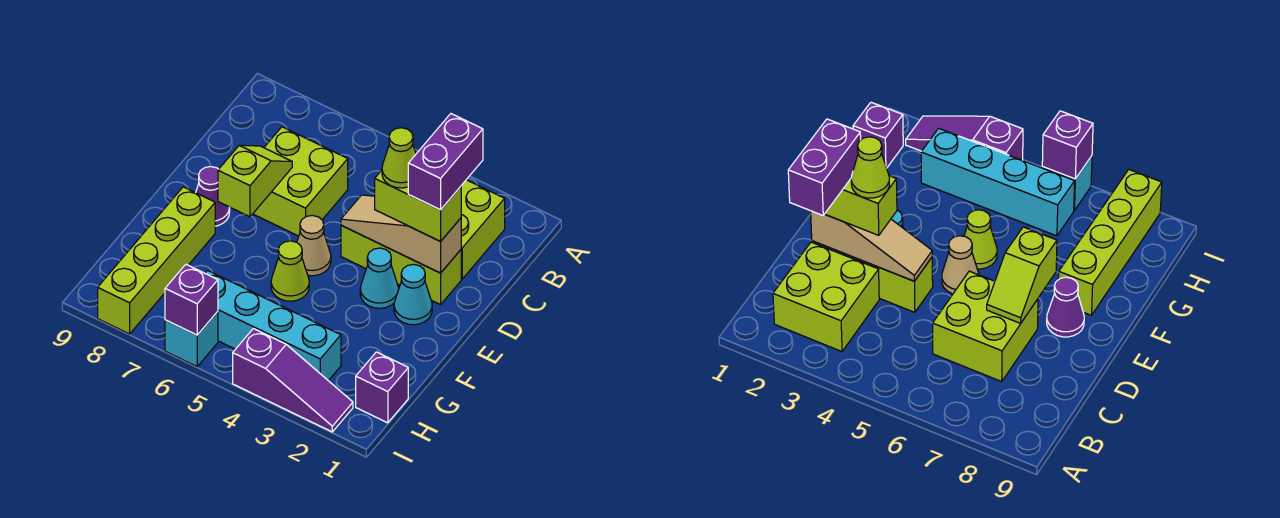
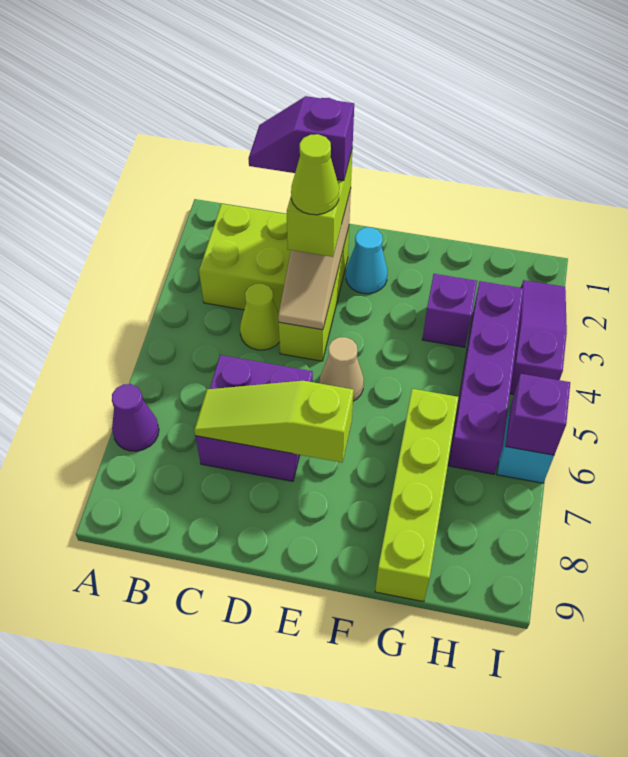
purple brick C2:D2 level 4 -> purple slope C2:D2 level 4 top D
lime brick C6:D7 level 1 -> purple brick C6:D7 level 1
lime slope D7:E7 level 2 top E -> lime slope C7:E7 level 2 top E
cyan cone E3 level 1 -> none
purple cone E8 level 1 -> purple cone A7 level 1
lime cone F5 level 1 -> lime cone C4 level 1
lime brick F8:I8 level 1 -> lime brick G6:G9 level 1
purple brick H1 level 1 -> purple brick G3 level 1
cyan brick H3:H6 level 1 -> purple brick H3:H6 level 1

